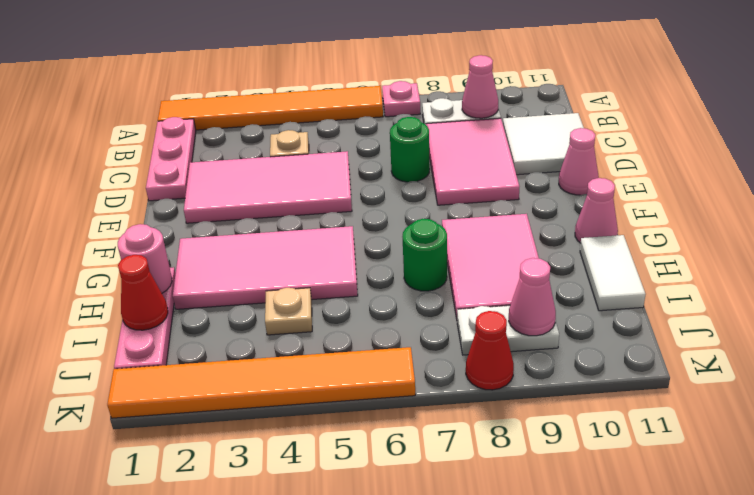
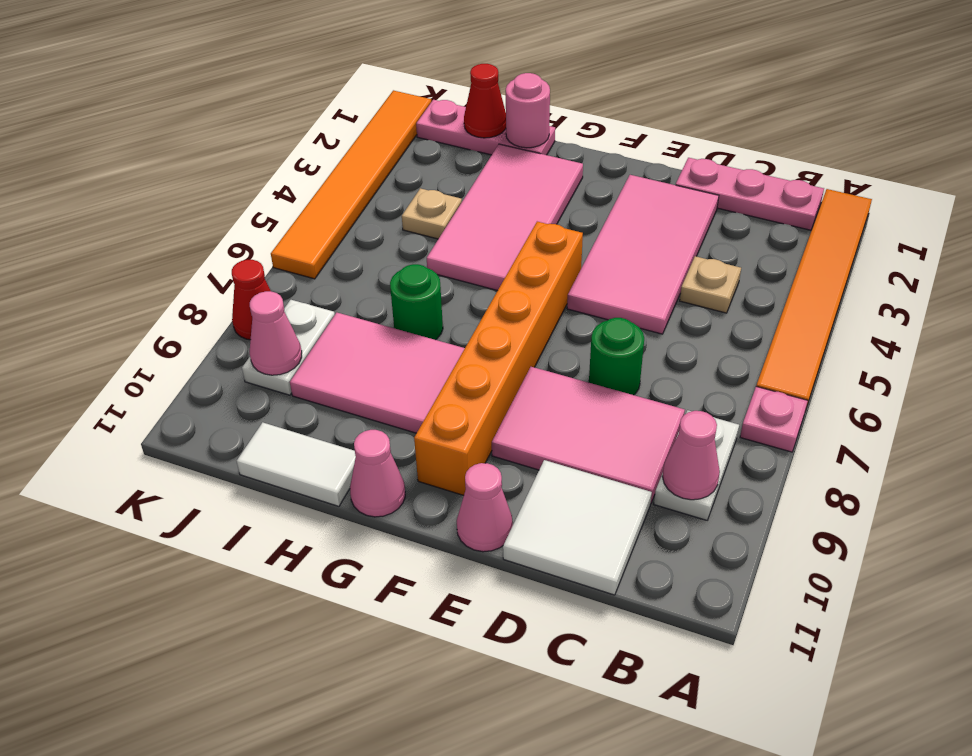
none -> orange brick F5:F10 level 1

